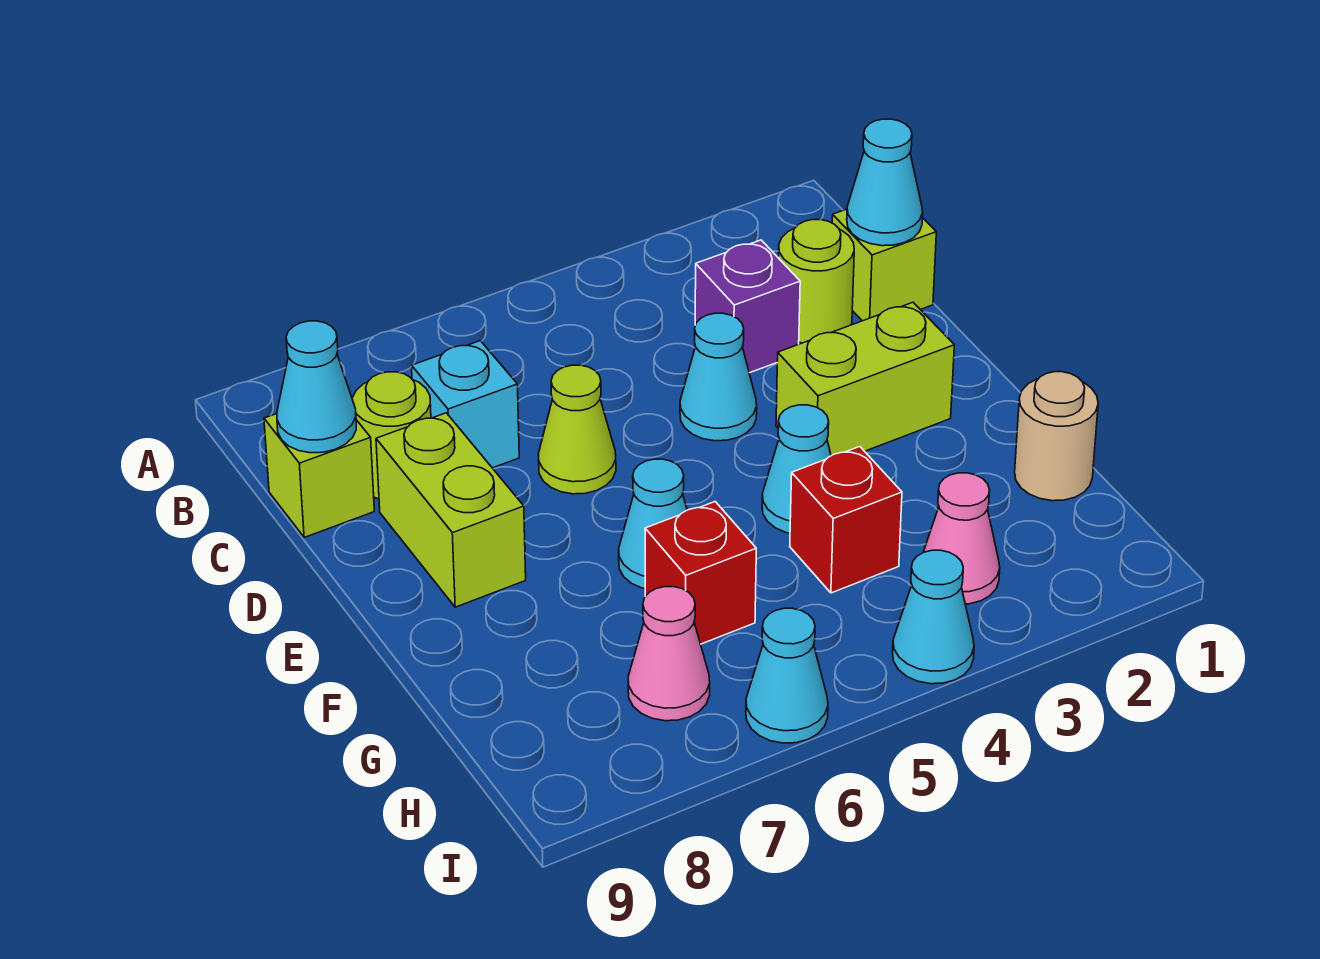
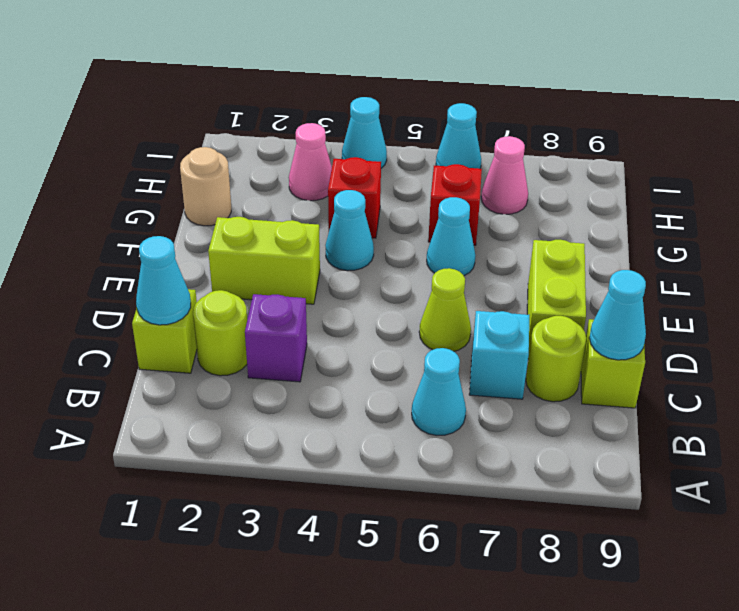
cyan cone D4 level 1 -> cyan cone B6 level 1

